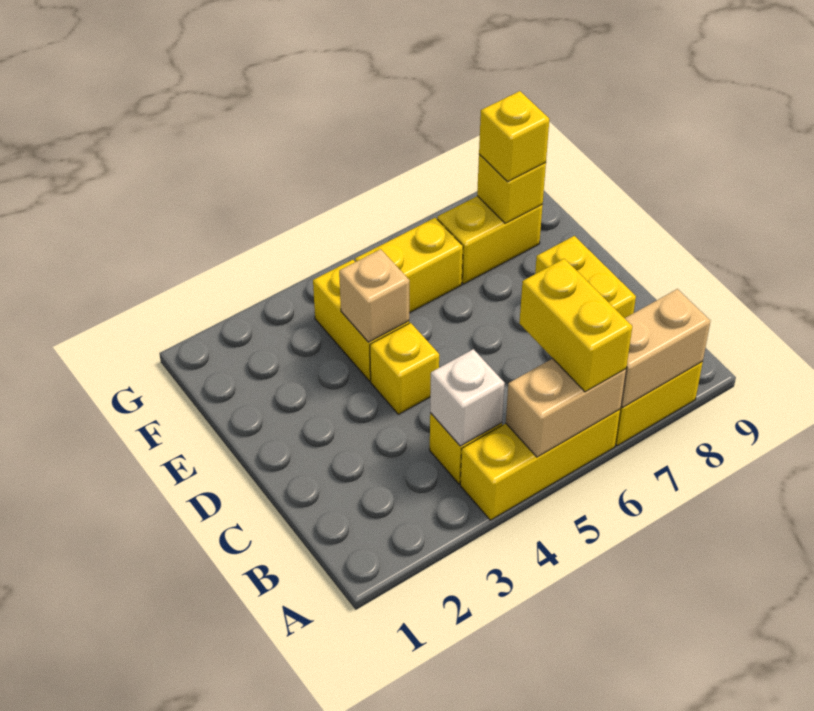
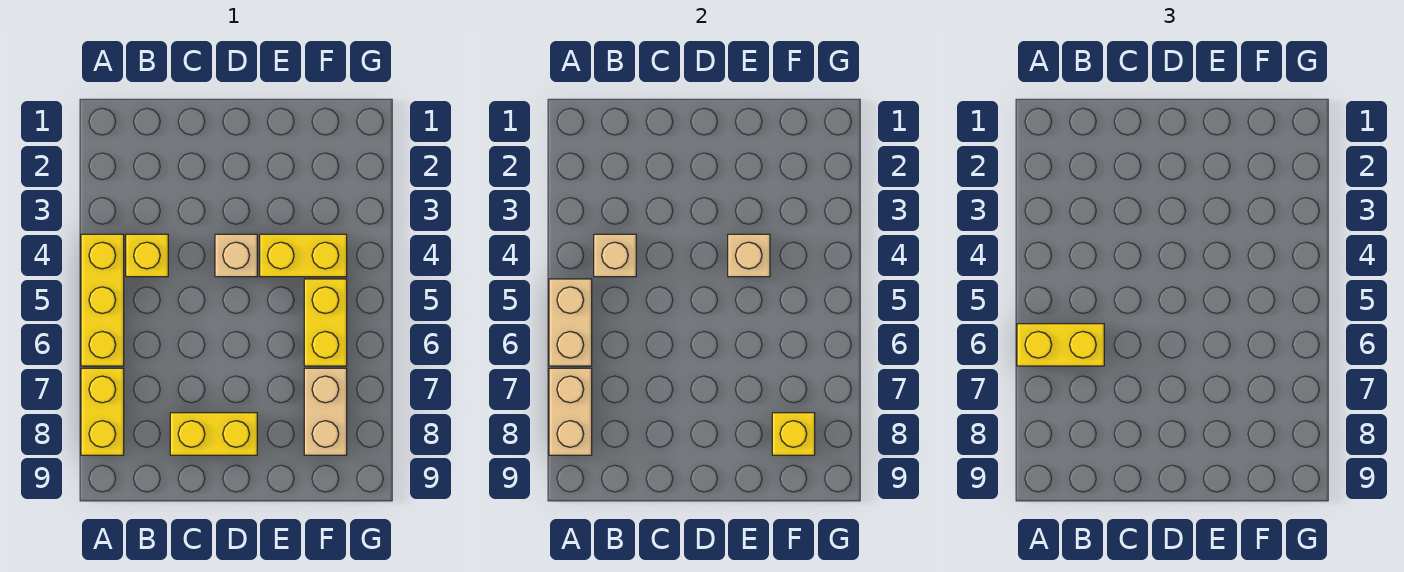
white brick B4 level 2 -> tan brick B4 level 2
yellow brick D4 level 1 -> tan brick D4 level 1
yellow brick F7:F8 level 1 -> tan brick F7:F8 level 1
yellow brick F8 level 3 -> none

